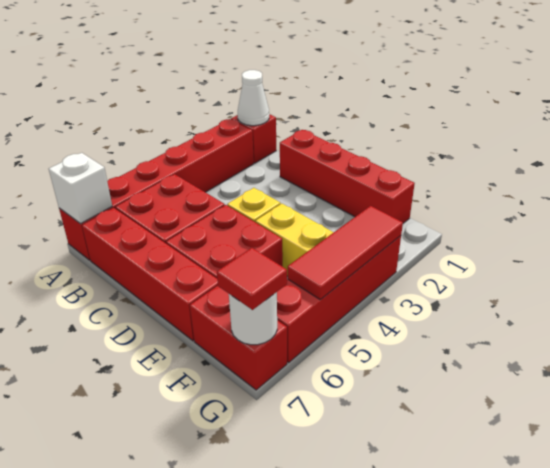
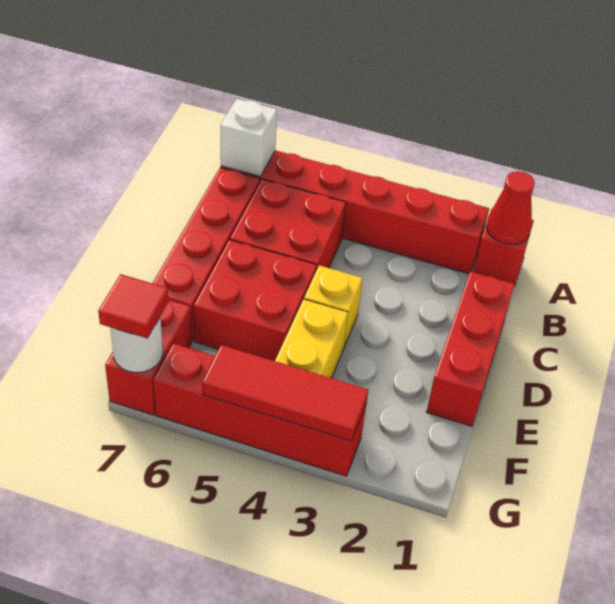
white cone A1 level 2 -> red cone A1 level 2
red brick C1:F1 level 1 -> red brick C1:E1 level 1

